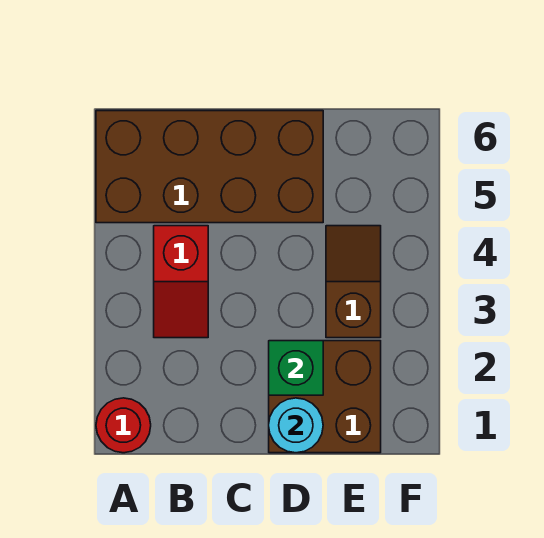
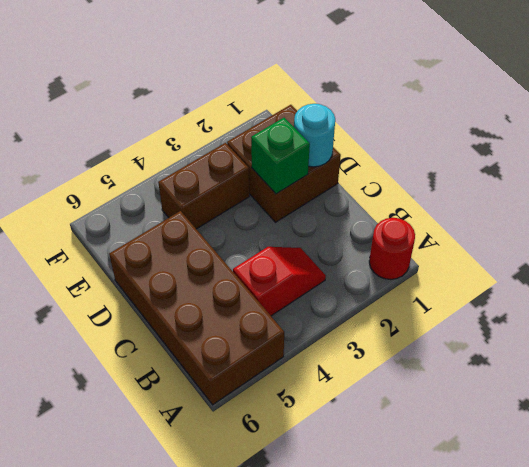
brown slope E3:E4 level 1 top 3 -> brown brick E3:E4 level 1

